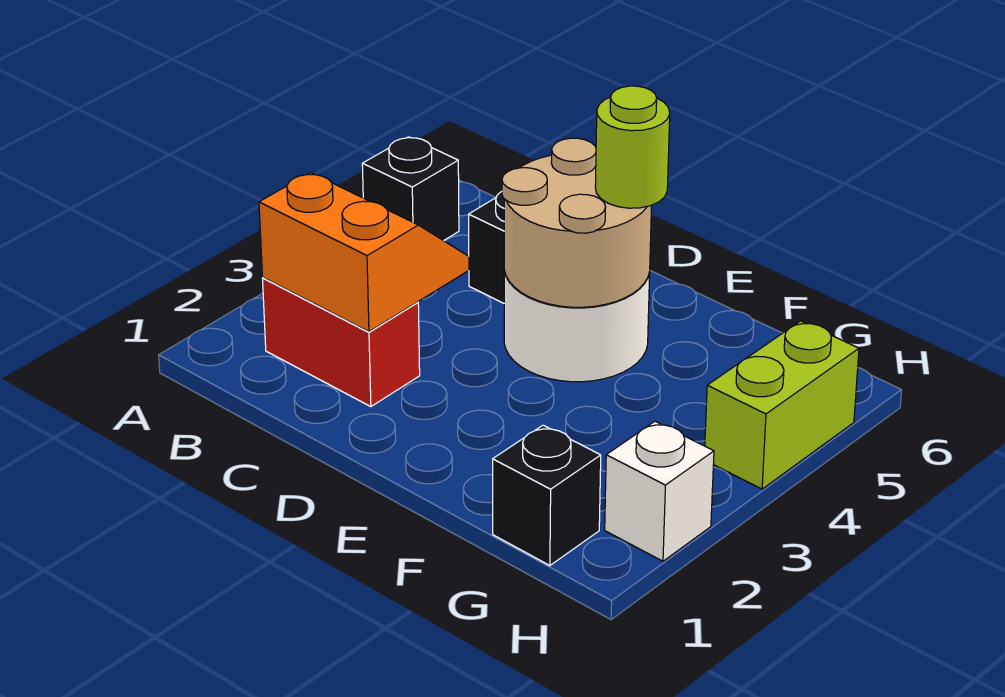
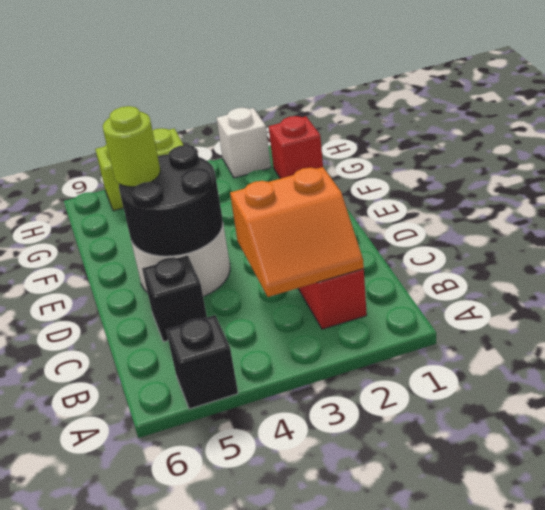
orange slope B2:C3 level 2 top 2 -> orange slope B2:C3 level 2 top C
tan round brick D4:E5 level 2 -> black round brick D4:E5 level 2
black brick G1 level 1 -> red brick G1 level 1

